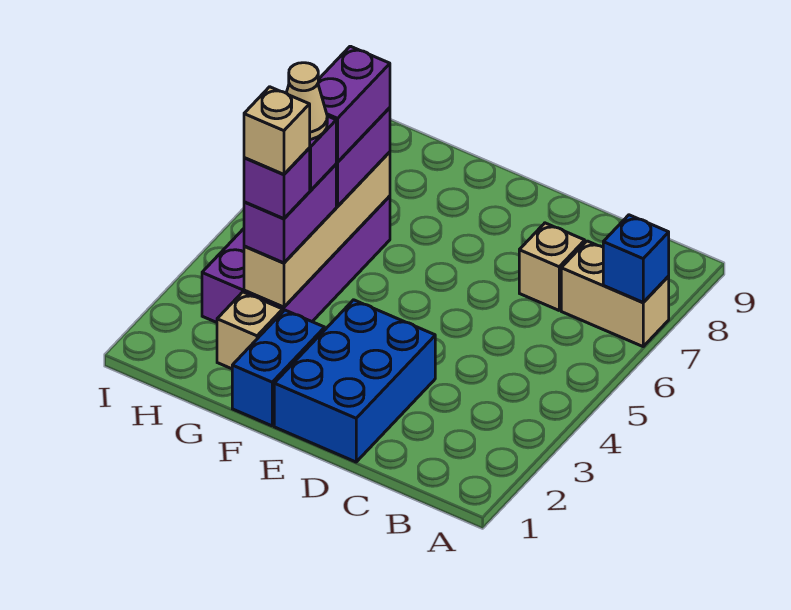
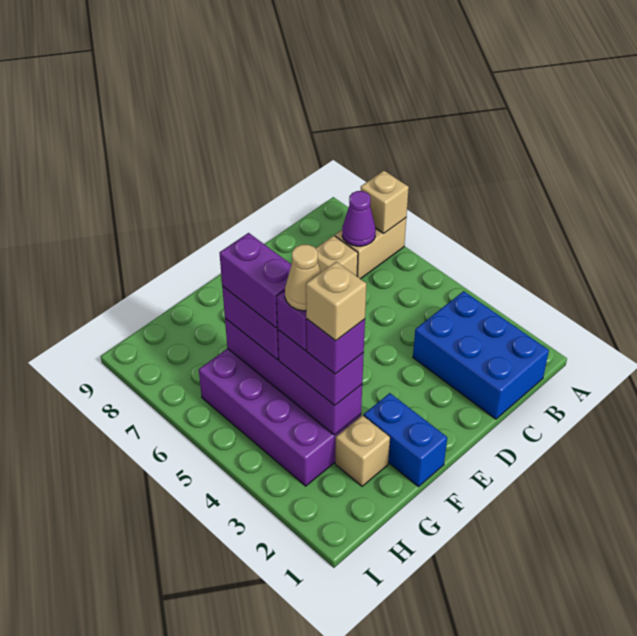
blue brick A7 level 2 -> tan brick A7 level 2
none -> purple cone B7 level 2
blue brick D1:E3 level 1 -> blue brick B1:C3 level 1
tan brick G3:G6 level 2 -> purple brick G3:G6 level 2

